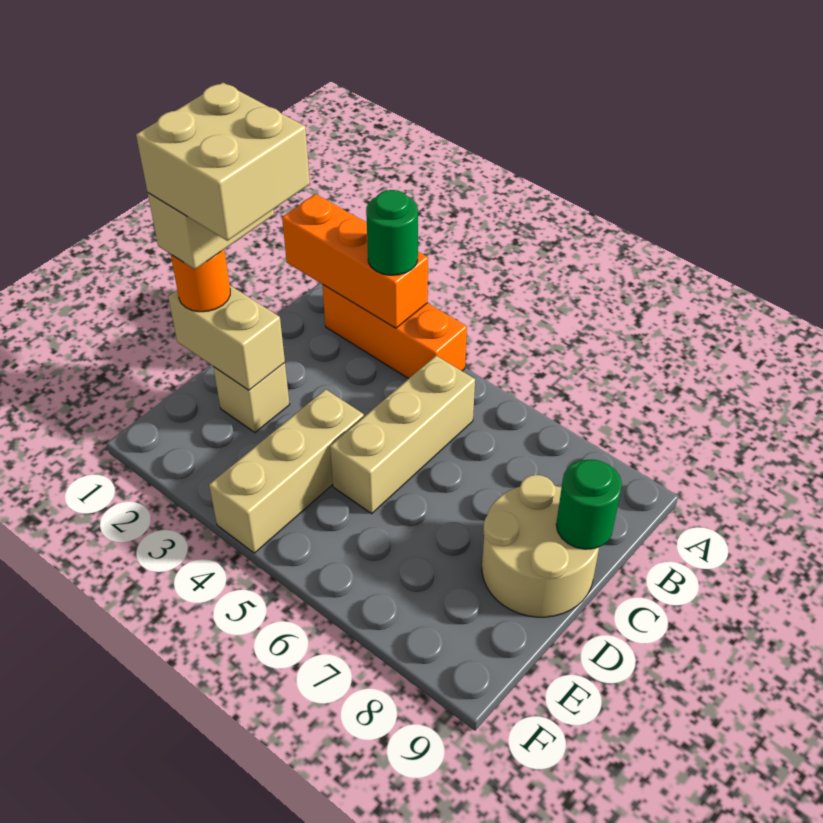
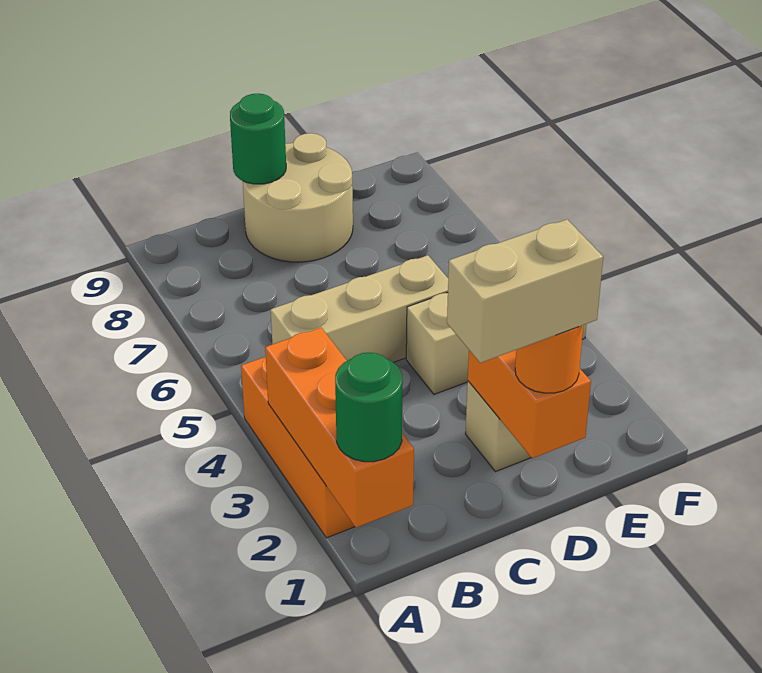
green round brick A3 level 3 -> green round brick A1 level 3
tan brick C1:D2 level 5 -> none
tan brick D1:D2 level 2 -> orange brick D1:D2 level 2

